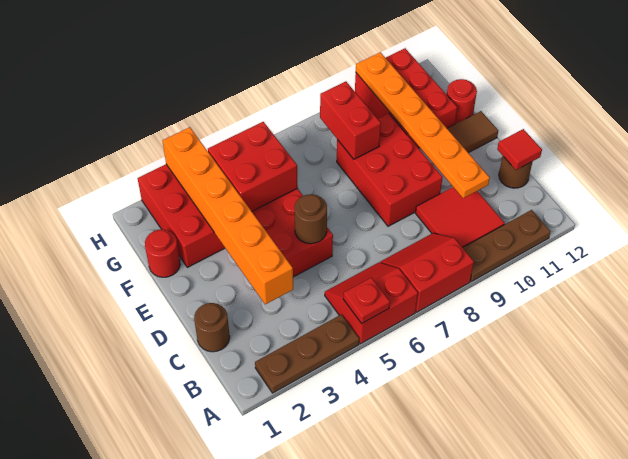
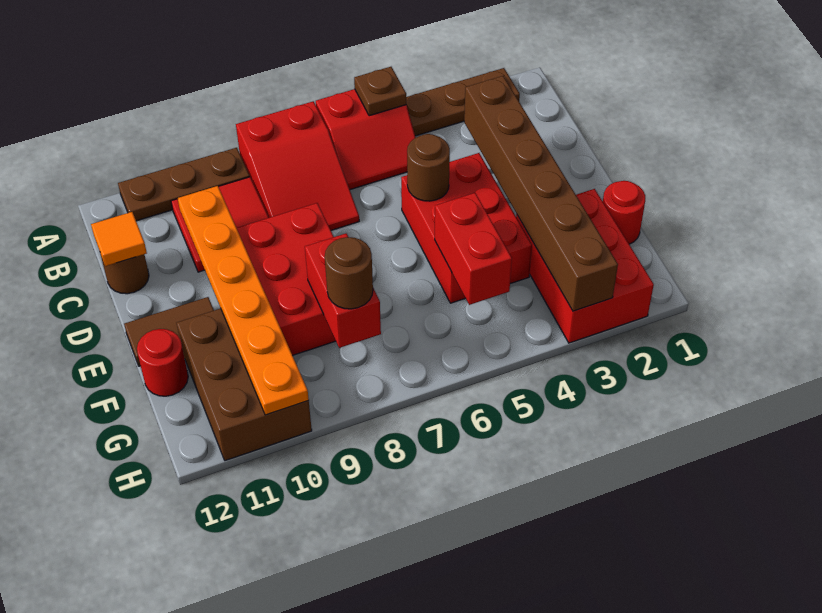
red plate A5 level 2 -> brown plate A5 level 2
red slope A7:B8 level 1 top A -> red slope A7:C8 level 1 top A
brown round brick C1 level 1 -> brown round brick G8 level 3
orange brick C3:H3 level 2 -> brown brick C3:H3 level 2
red tile C12 level 2 -> orange tile C12 level 2
red brick F4:G5 level 2 -> red brick F5:G5 level 2
red brick F10:H11 level 1 -> brown brick F10:H11 level 1

